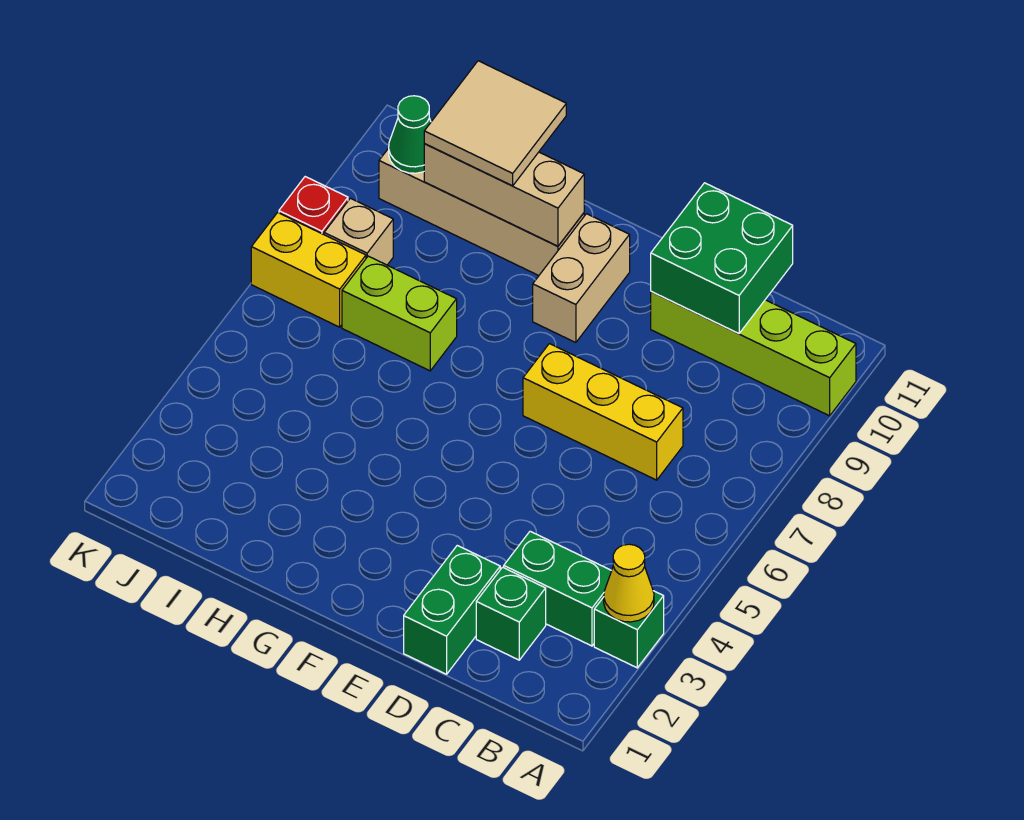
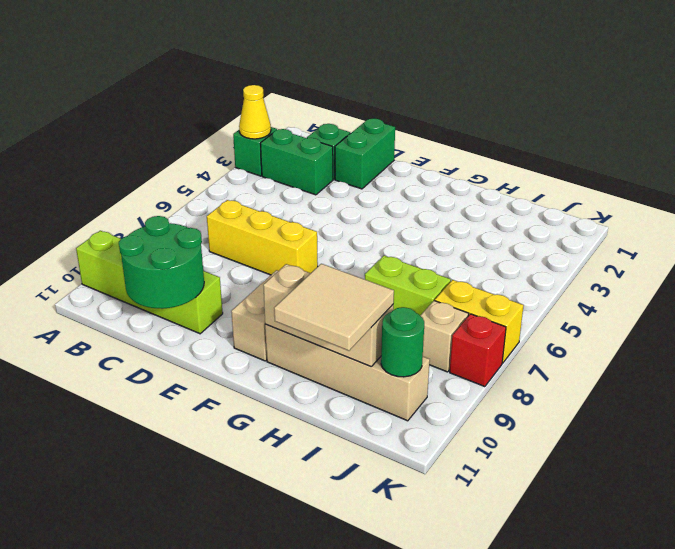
green brick C10:D11 level 2 -> green round brick C10:D11 level 2
green cone J10 level 2 -> green round brick J10 level 2

